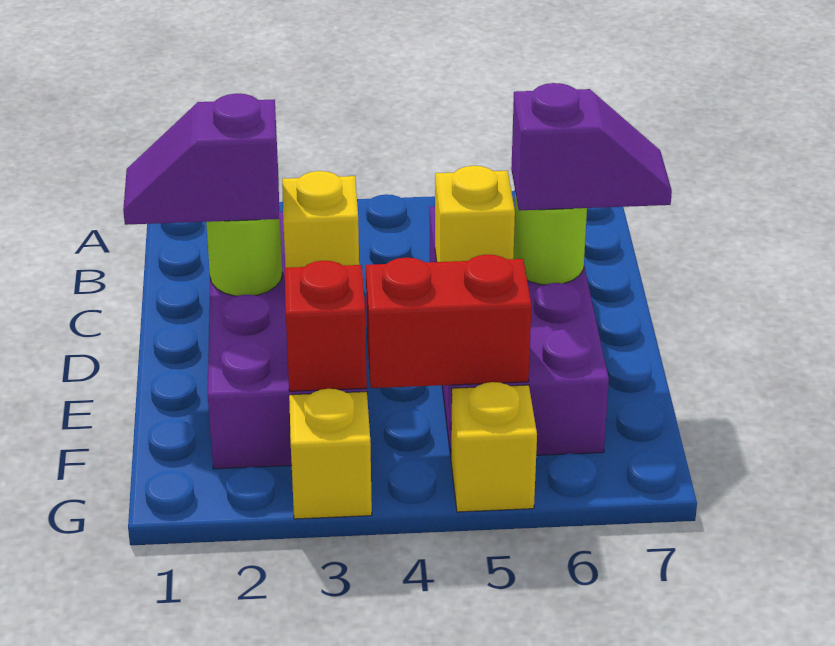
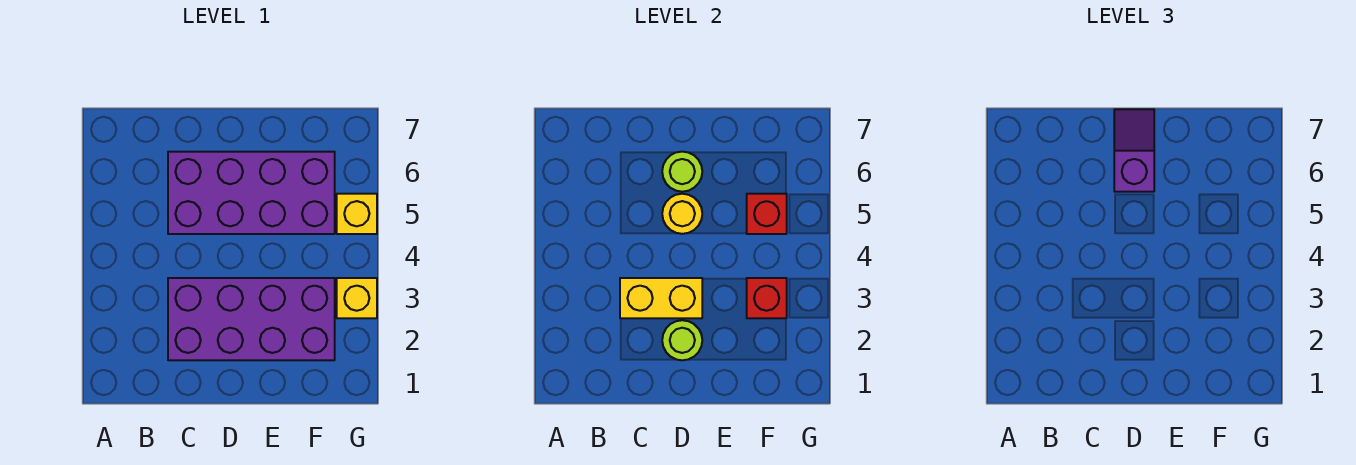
purple slope D1:D2 level 3 top 2 -> none
yellow brick D3 level 2 -> yellow brick C3:D3 level 2
yellow brick D5 level 2 -> yellow round brick D5 level 2
red brick F4:F5 level 2 -> red brick F5 level 2

